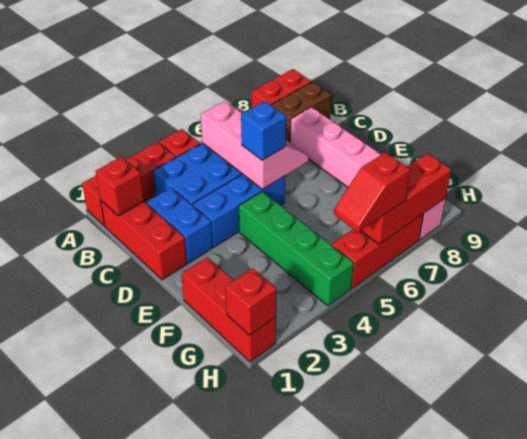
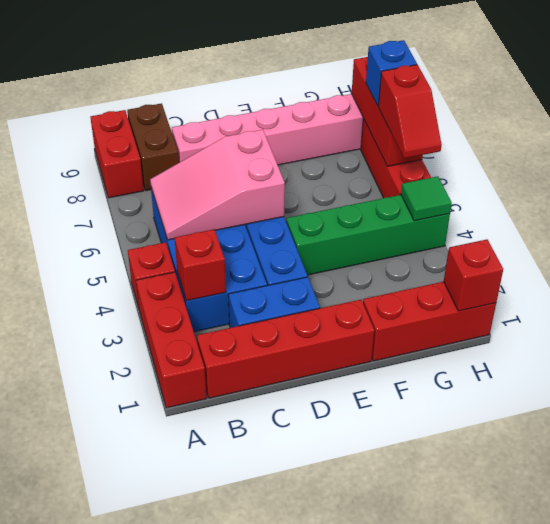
red brick B1:D1 level 1 -> red brick B1:E1 level 1
red brick B1 level 2 -> red brick B3 level 2
pink slope B5:D6 level 2 top 5 -> pink slope B5:D6 level 2 top D
blue brick D5 level 3 -> blue brick H7 level 3
none -> green tile H4 level 2

